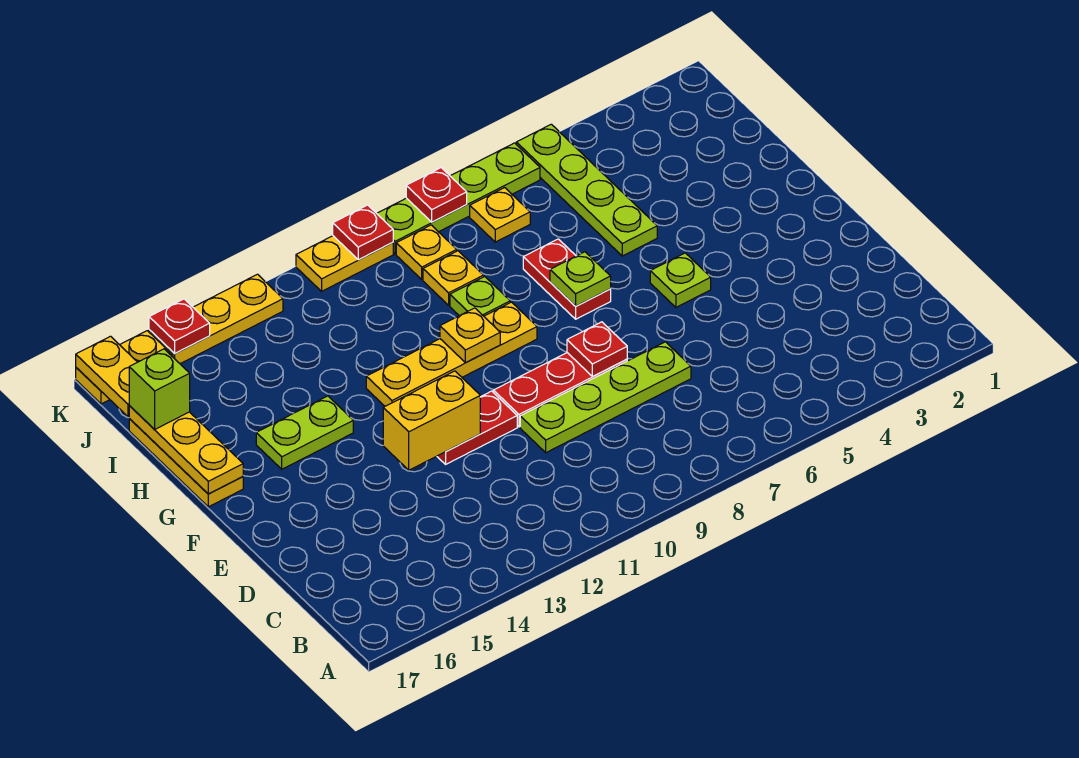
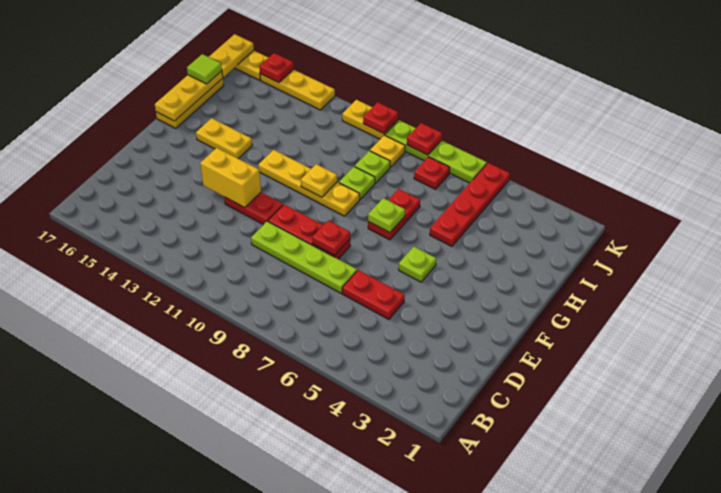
none -> red plate D5:D6 level 1
lime plate G14:G15 level 1 -> yellow plate G14:G15 level 1
lime plate H5:K5 level 1 -> red plate H5:K5 level 1
yellow plate I9 level 1 -> lime plate I9 level 1
lime brick I17 level 3 -> lime tile I17 level 3
yellow plate J7 level 1 -> red plate J7 level 1

